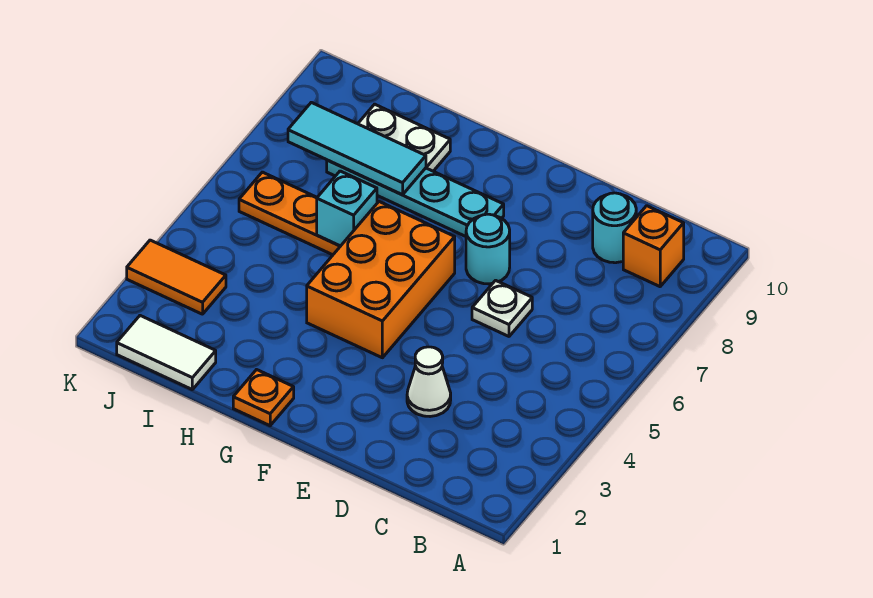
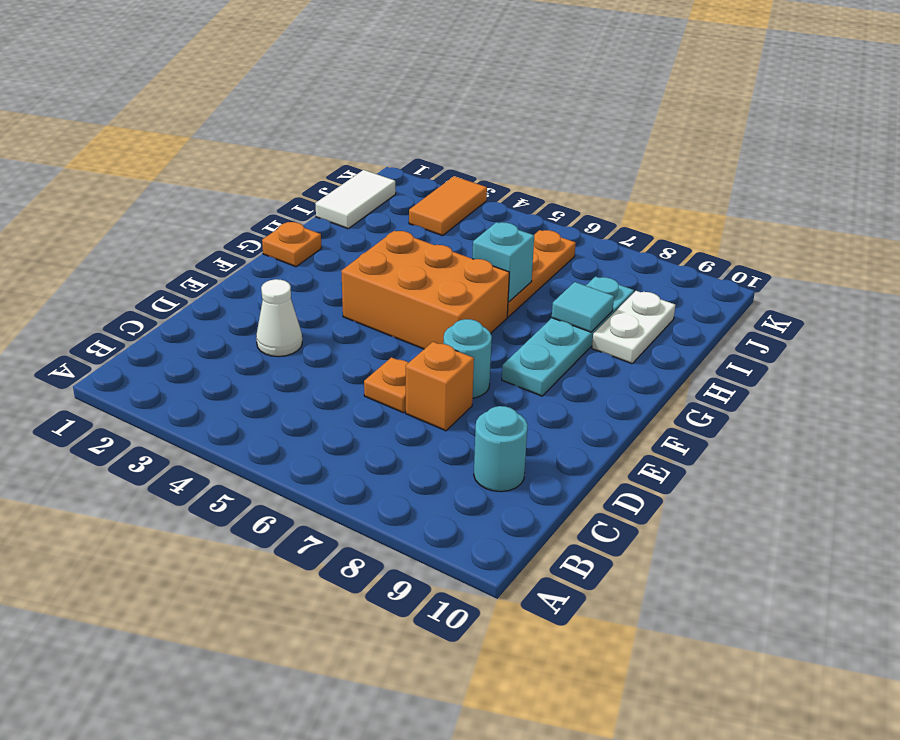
orange brick B9 level 1 -> orange brick D7 level 1
white plate D6 level 1 -> orange plate D6 level 1
cyan tile H8:J8 level 2 -> cyan tile H8 level 2

